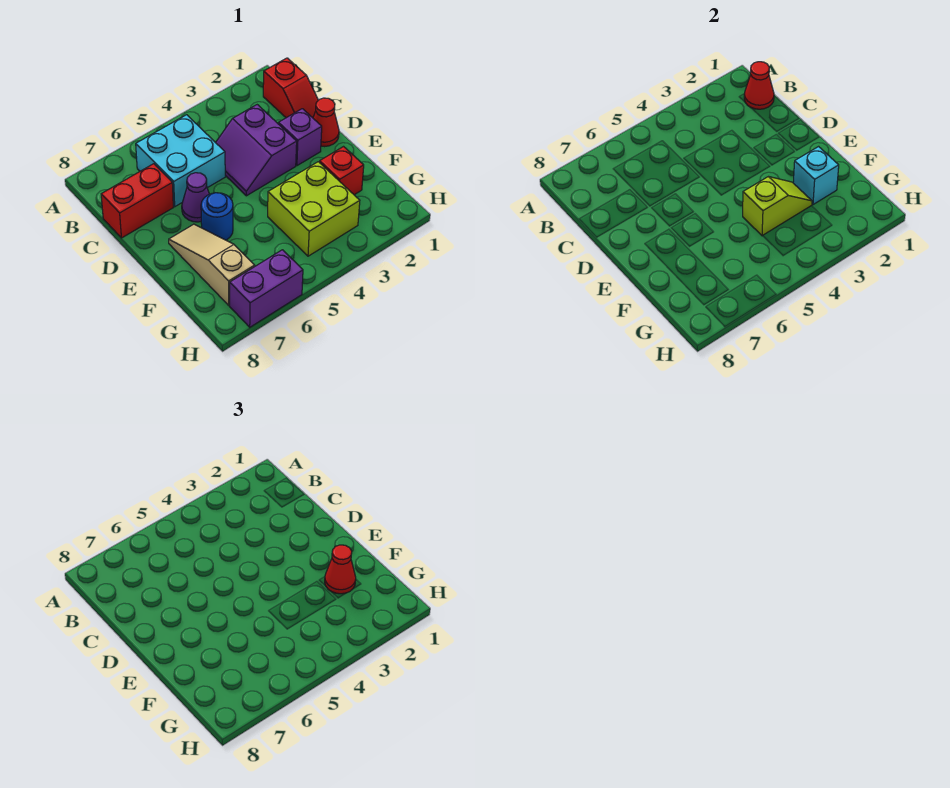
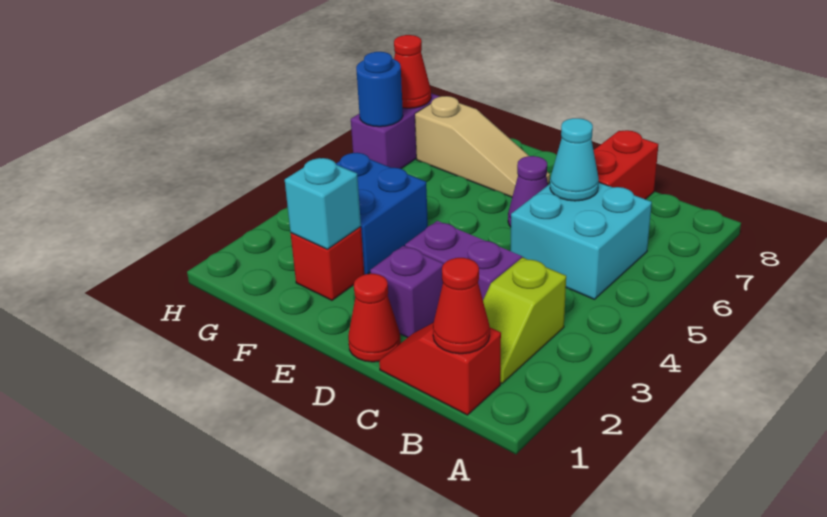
none -> cyan cone C6 level 2
blue round brick E6 level 1 -> blue round brick H6 level 2
red cone F2 level 3 -> red cone H7 level 2
lime brick F3:G4 level 1 -> blue brick F3:G4 level 1
lime slope F3:F4 level 2 top 4 -> lime slope B2:B3 level 1 top 3

